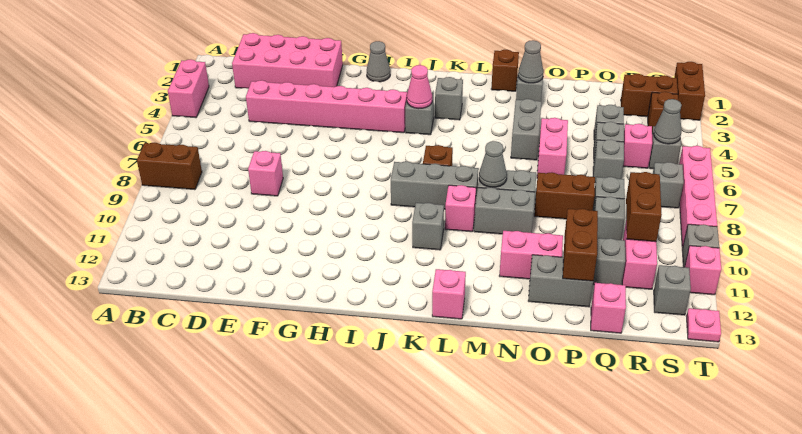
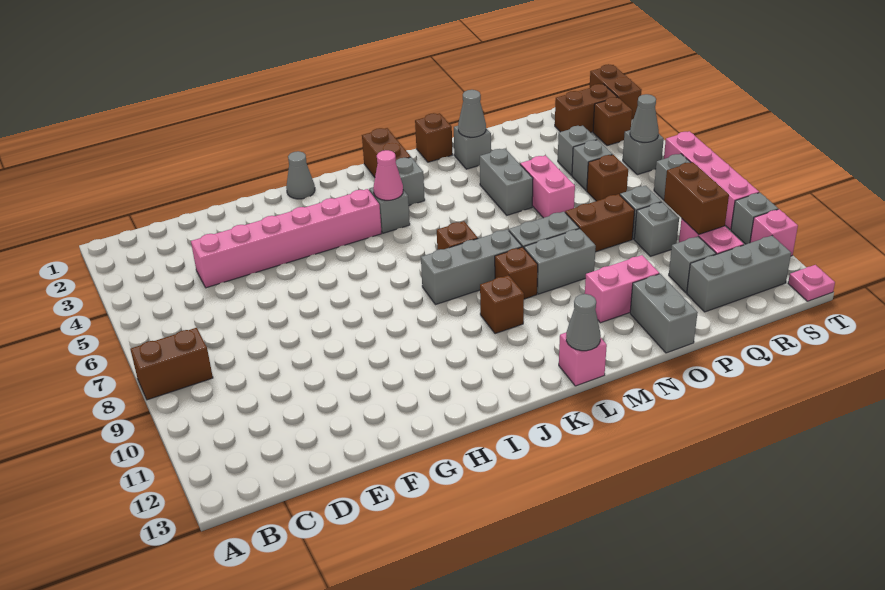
pink brick A3:A4 level 1 -> none
pink brick C1:F2 level 1 -> none
pink brick E8 level 1 -> none
grey brick K10 level 1 -> brown brick K10 level 1
pink brick L9 level 1 -> brown brick L9 level 1
grey cone M8 level 2 -> grey cone L13 level 2
grey brick O12:P12 level 1 -> grey brick O12:O13 level 1
brown brick P11:P12 level 2 -> brown brick K1:K2 level 1
grey brick Q6 level 1 -> brown brick Q6 level 1
pink brick Q13 level 1 -> none
pink brick R5 level 1 -> none
grey brick S12 level 1 -> grey brick Q12:S12 level 1

